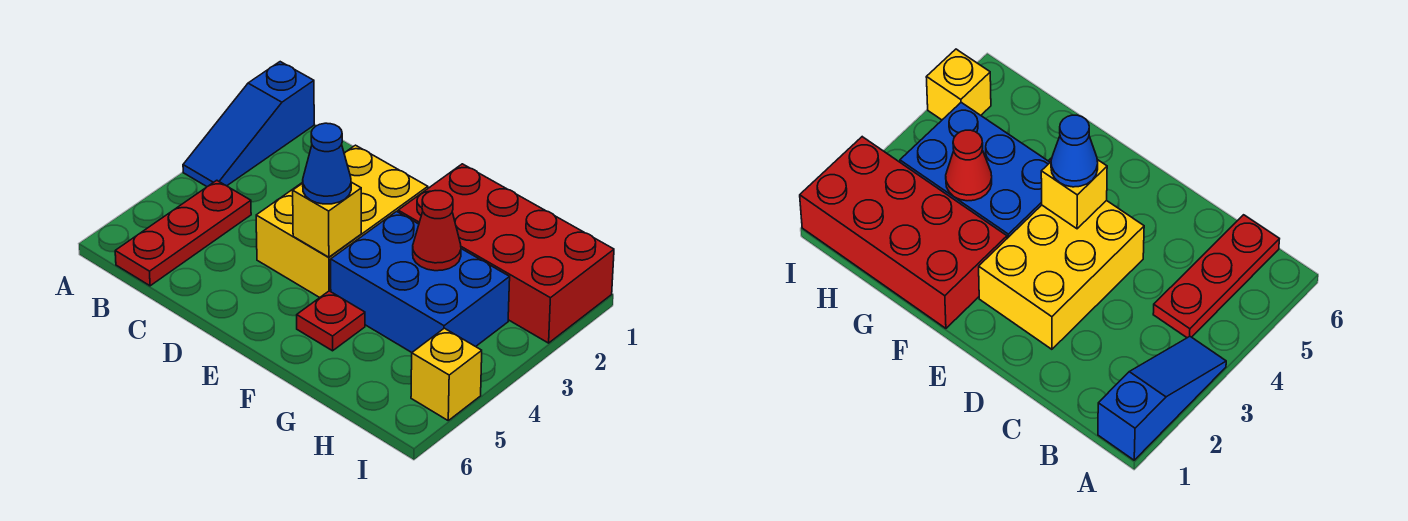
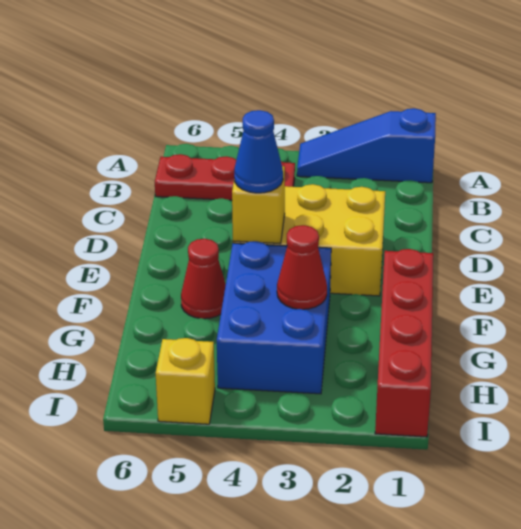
red brick F1:I2 level 1 -> red brick F1:I1 level 1
red plate F5 level 1 -> red cone F5 level 1

